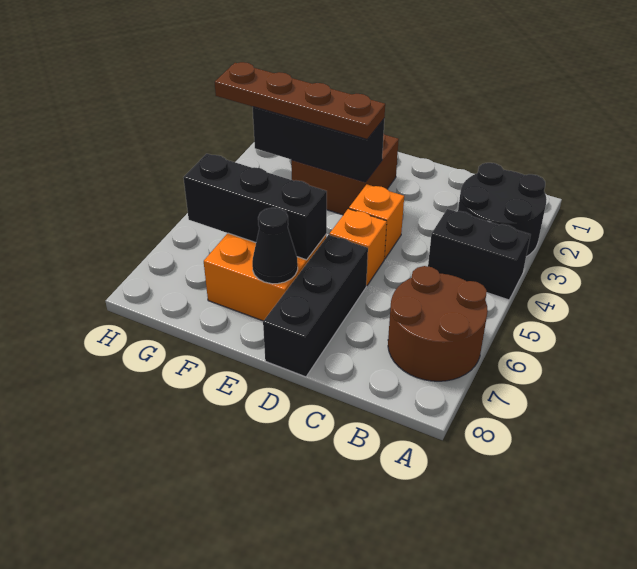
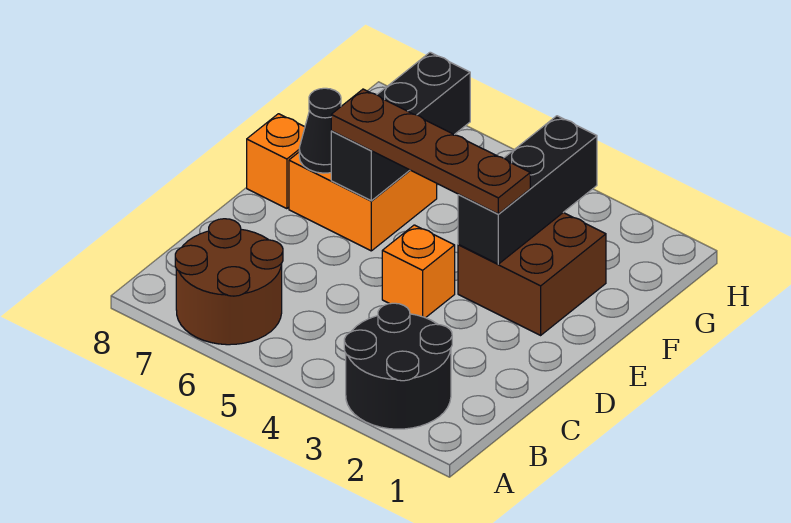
black brick A4:B4 level 1 -> none
orange brick D5 level 1 -> orange brick E8 level 1
black brick D6:D8 level 1 -> none
brown plate E3:H3 level 3 -> brown plate E3:E6 level 3

